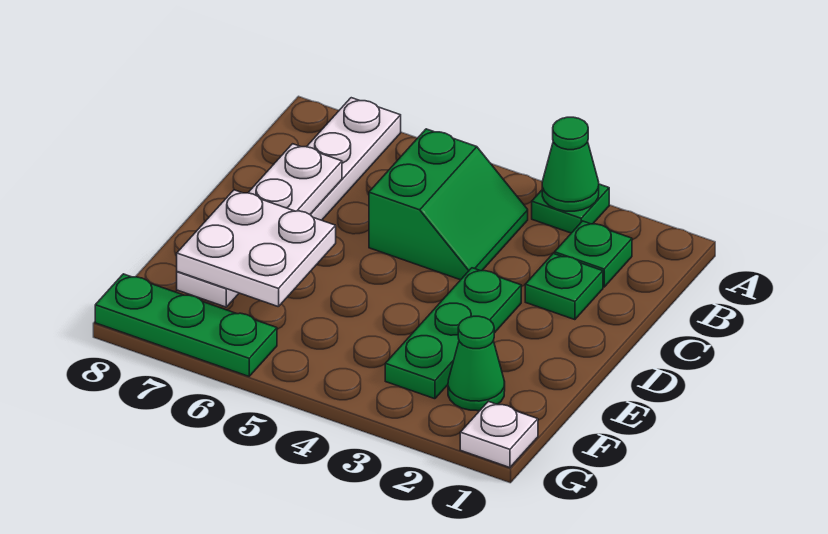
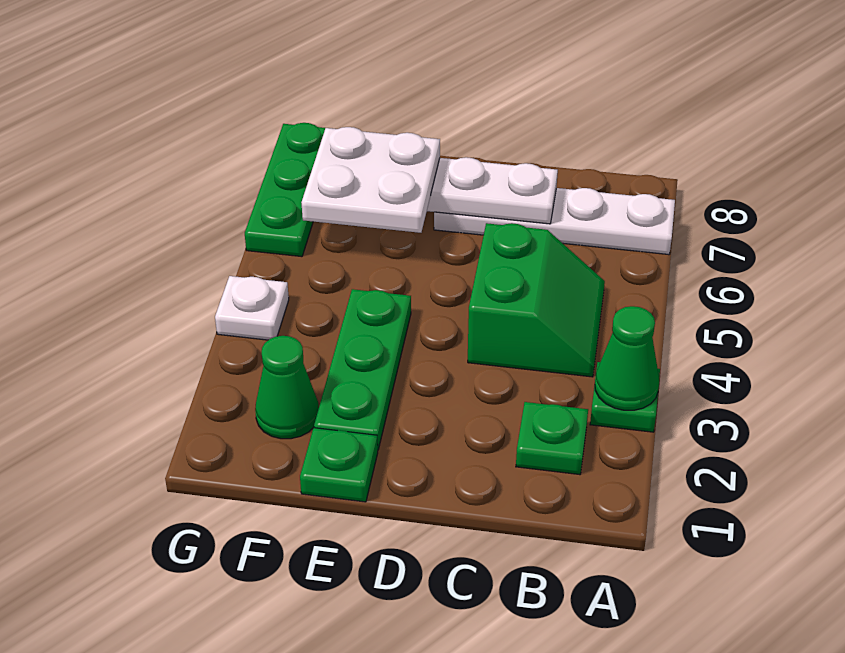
green slope B4:C5 level 1 top 5 -> green slope B4:C5 level 1 top C
green plate C2 level 1 -> green plate E1 level 1
green plate D3:F3 level 1 -> green plate E2:E4 level 1
white plate G1 level 1 -> white plate G4 level 1

